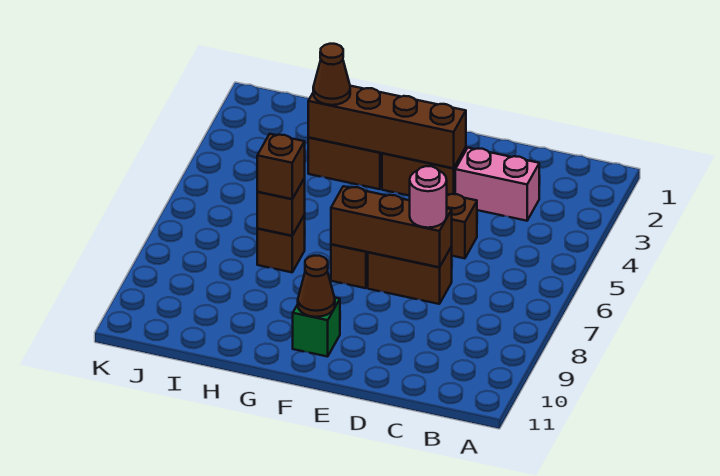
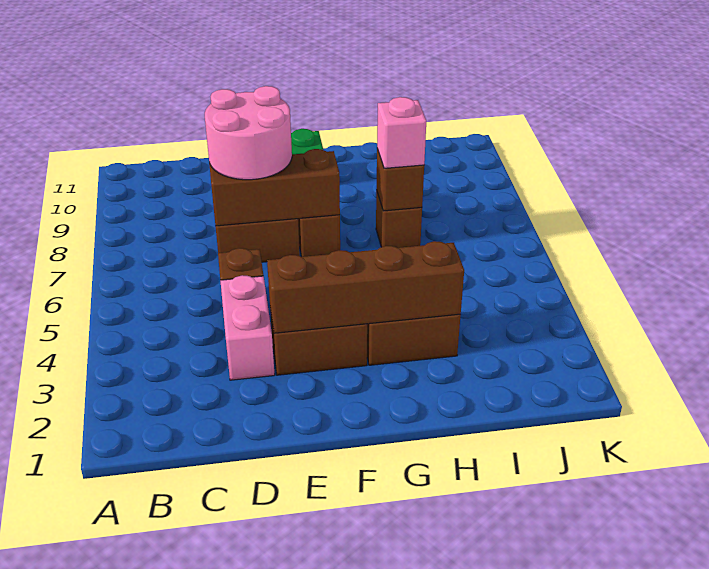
pink brick C3:D3 level 1 -> pink brick D3:D4 level 1
pink round brick D7 level 3 -> pink round brick D7:E8 level 3
brown cone F10 level 2 -> none
brown cone H3 level 3 -> none
brown brick H7 level 3 -> pink brick H7 level 3

